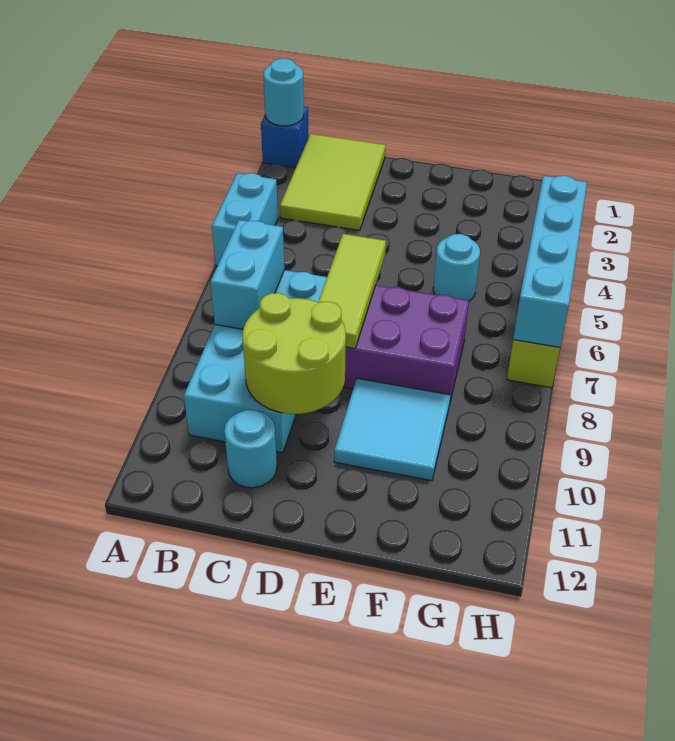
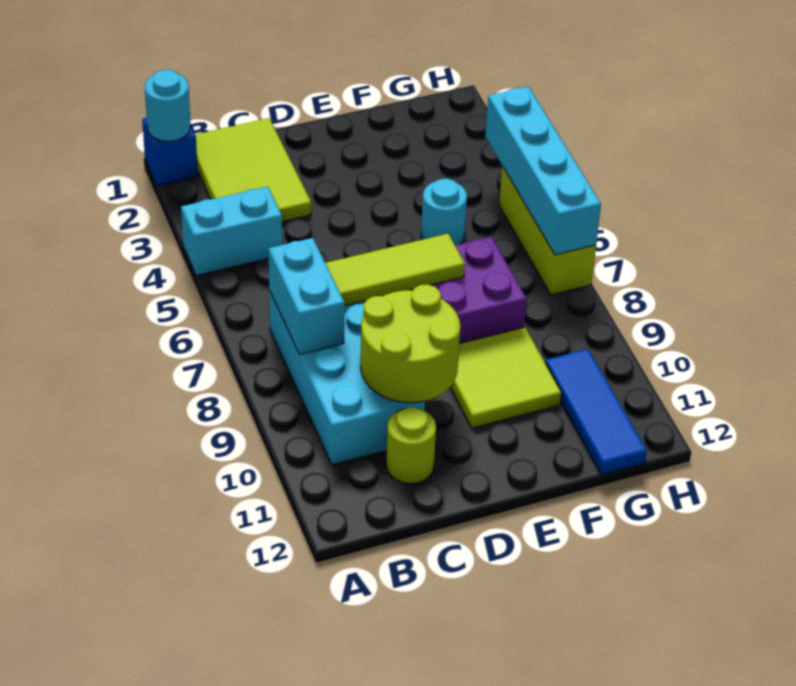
cyan brick A4:A5 level 1 -> cyan brick A4:B4 level 1
cyan round brick C11 level 1 -> lime round brick C11 level 1
lime tile D6:D8 level 2 -> lime tile C7:E7 level 2
cyan tile E9:F10 level 1 -> lime tile E9:F10 level 1
none -> blue tile G10:G12 level 1

